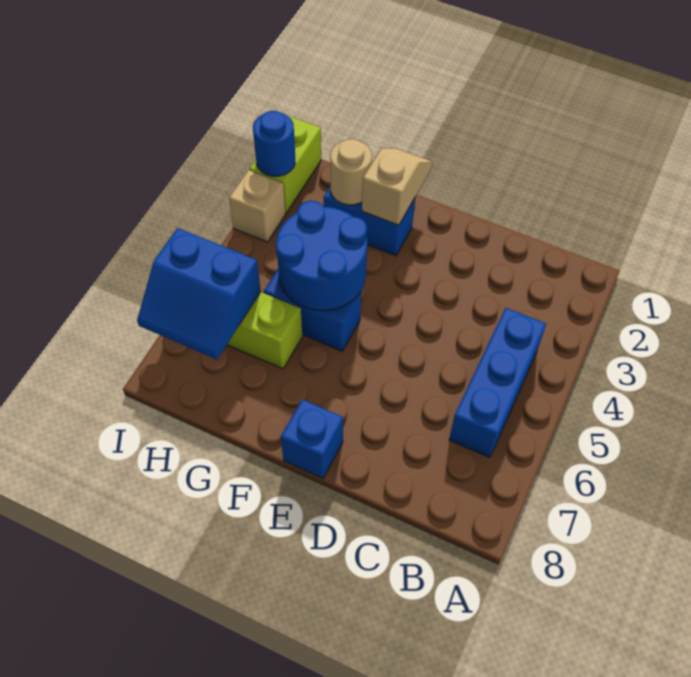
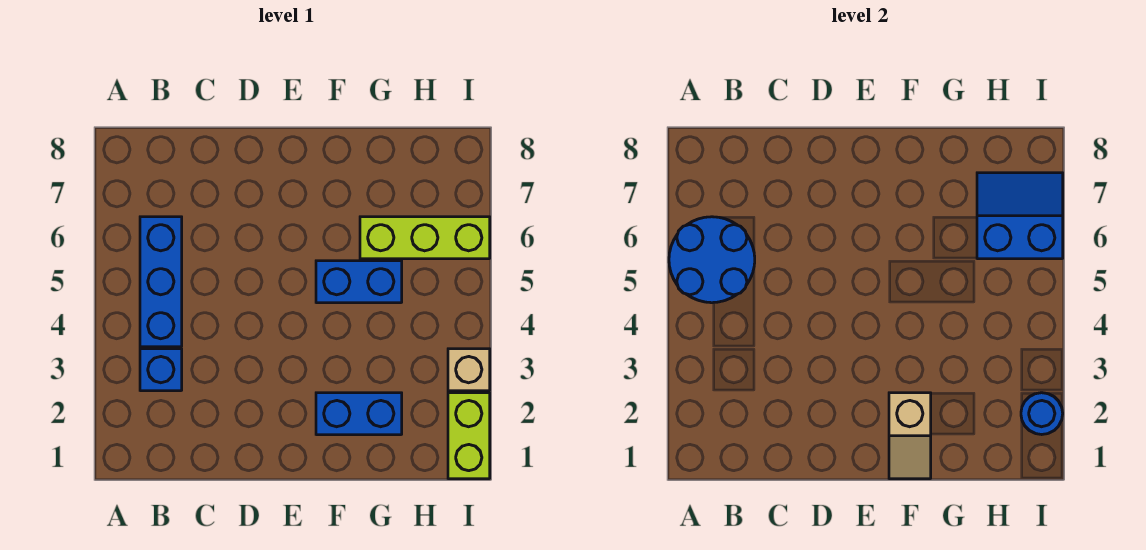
blue brick E8 level 1 -> blue brick B3 level 1
blue round brick F4:G5 level 2 -> blue round brick A5:B6 level 2
tan round brick G2 level 2 -> none

